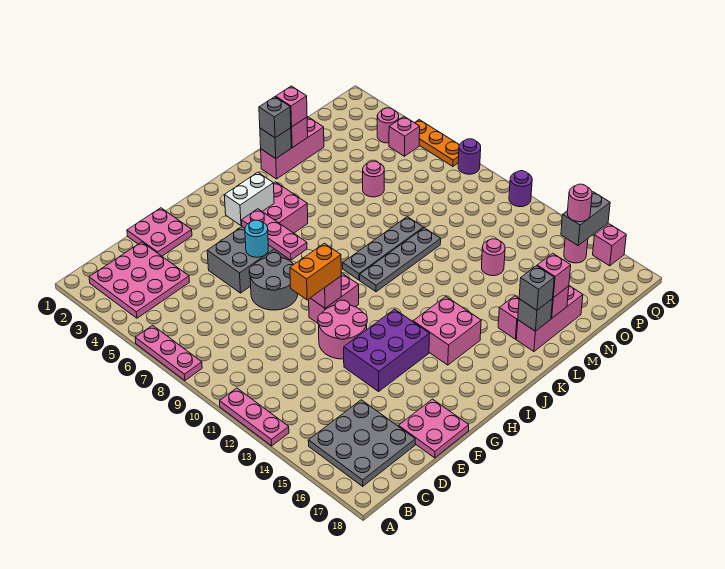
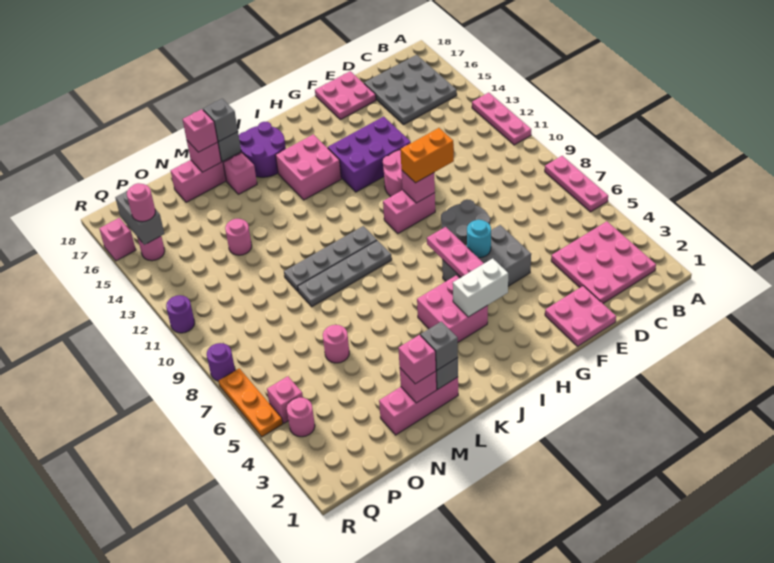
none -> purple round brick J16:K17 level 1
grey brick Q15:R15 level 2 -> grey brick Q15:Q16 level 2

